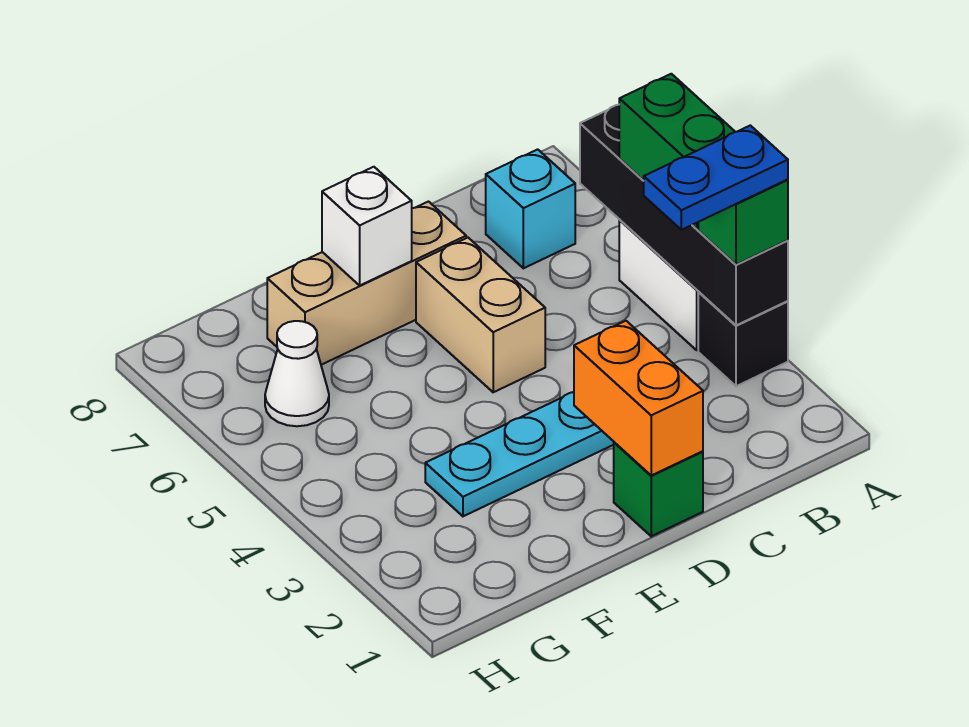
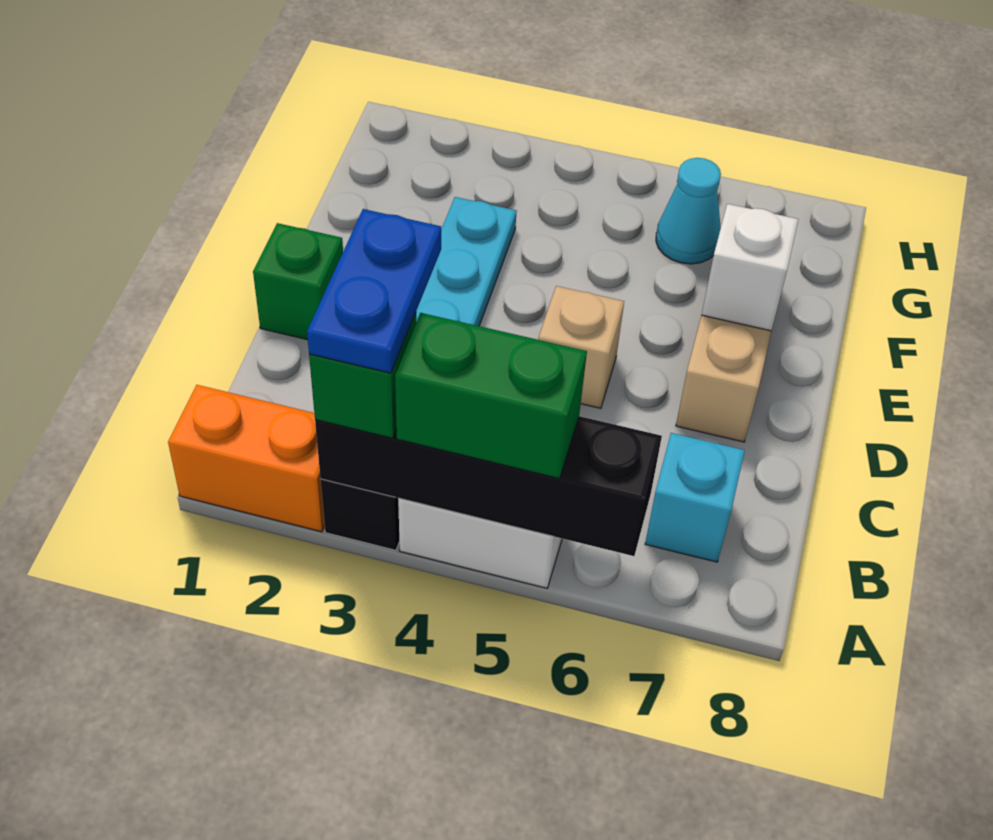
orange brick D1:D2 level 2 -> orange brick A1:A2 level 1
tan brick D5:D6 level 1 -> tan brick D5 level 1
white cone G6 level 1 -> cyan cone G6 level 1

